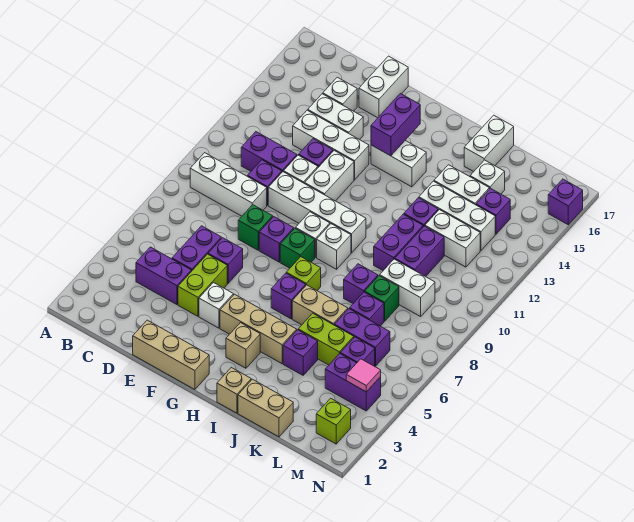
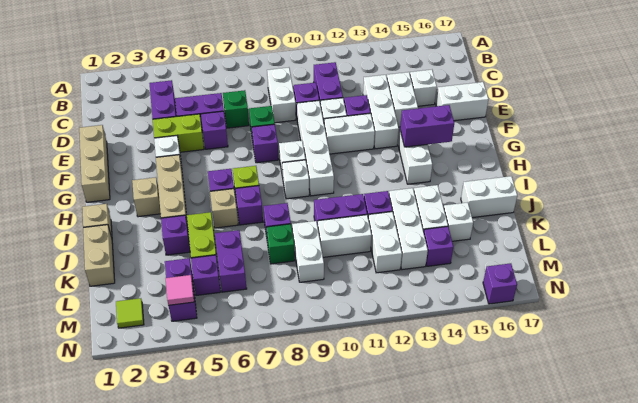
white brick B9:D9 level 1 -> white brick C9:D9 level 1
green brick G8 level 1 -> green brick D7 level 1
tan brick I6:J6 level 1 -> tan brick I6 level 1
purple brick K7 level 1 -> purple brick I7 level 1
purple brick K10:K11 level 1 -> white brick K10:K11 level 1
lime brick M2 level 1 -> lime tile M2 level 1

